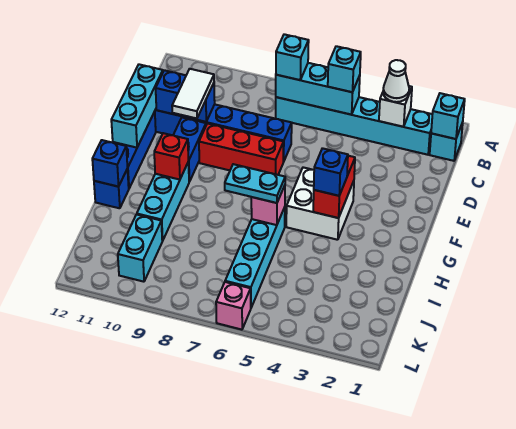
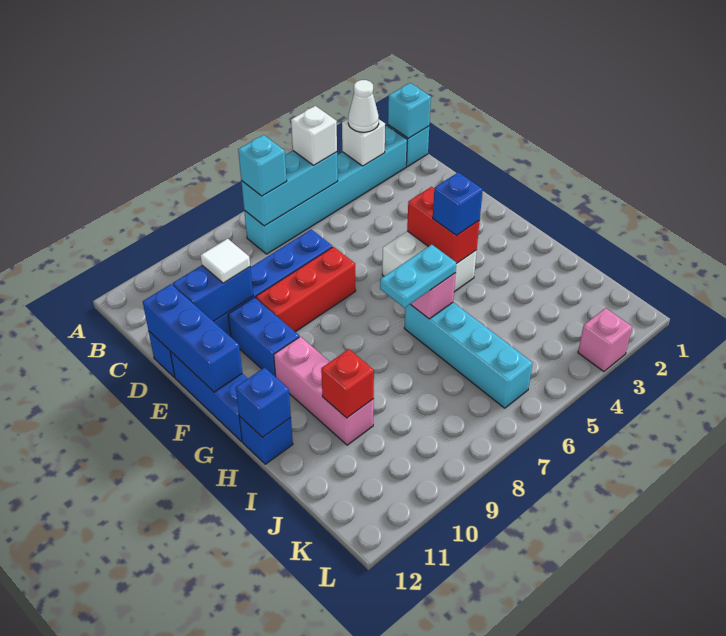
cyan brick B5 level 3 -> white brick B5 level 3
white tile D10:E10 level 3 -> white tile D10 level 3
cyan brick D12:F12 level 2 -> blue brick D12:F12 level 2
cyan brick G10:I10 level 1 -> pink brick G10:I10 level 1
red brick G10 level 2 -> red brick I10 level 2
cyan brick J10:K10 level 1 -> none
pink brick L6 level 1 -> pink brick L3 level 1

